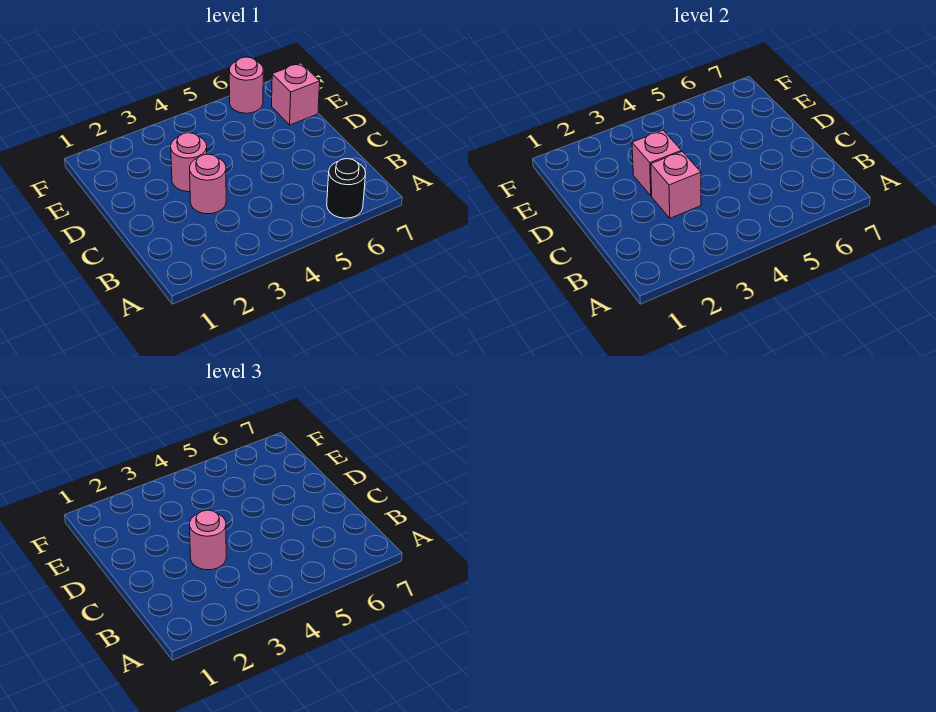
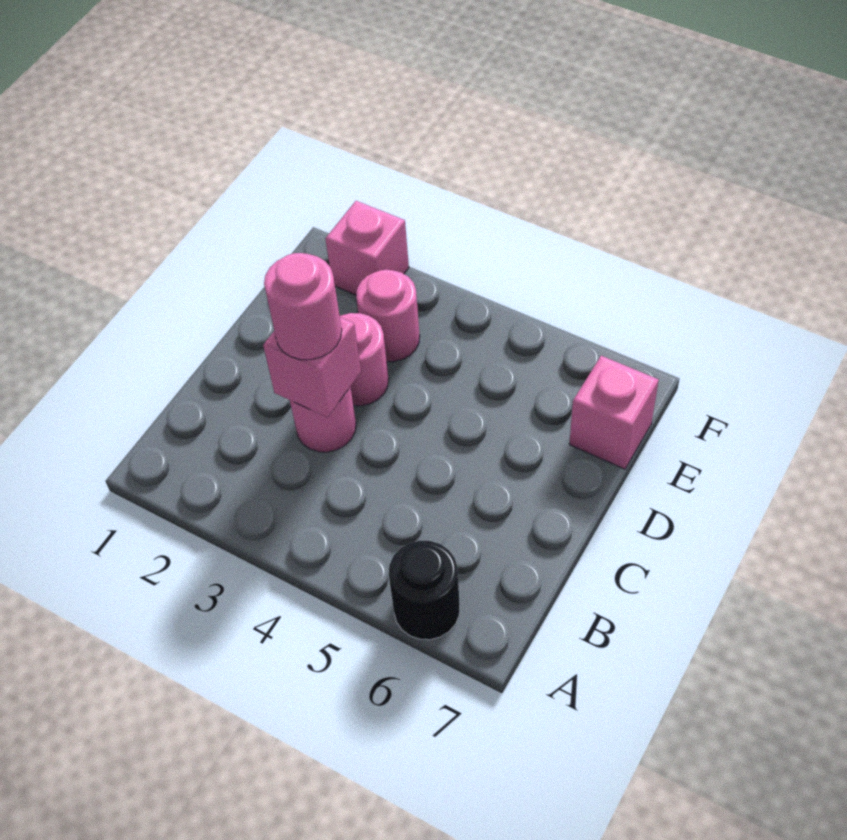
pink brick D3 level 2 -> pink brick F2 level 1
pink round brick F6 level 1 -> pink round brick E3 level 1

